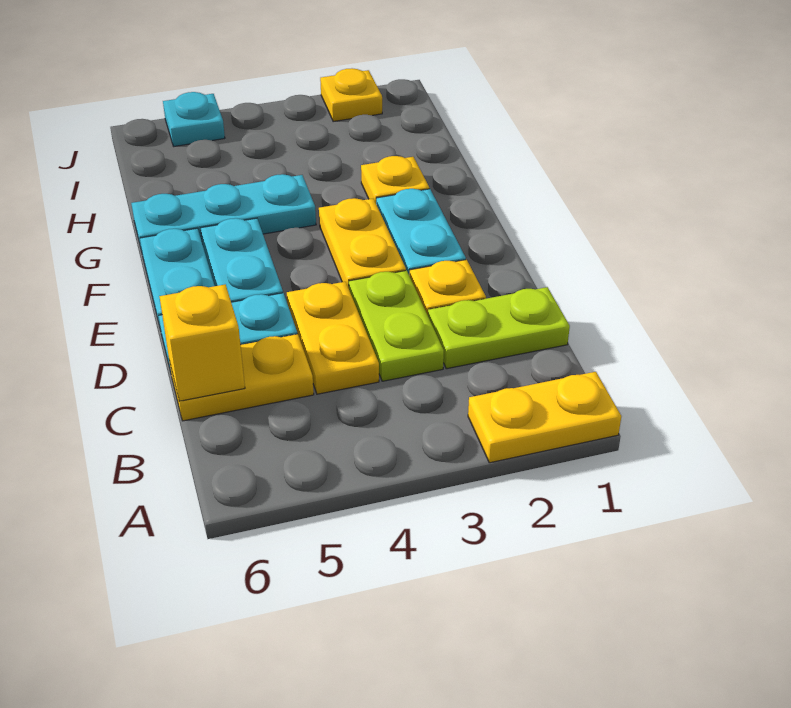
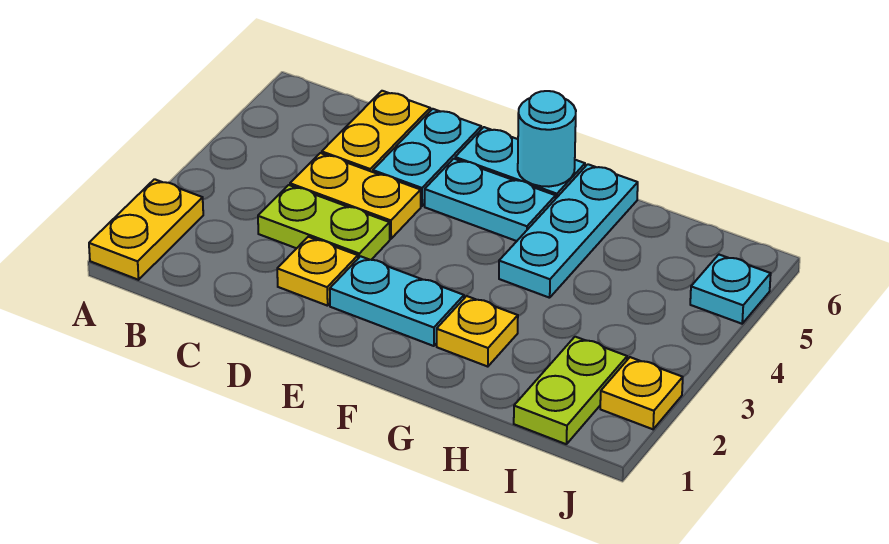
lime plate C1:C2 level 1 -> lime plate I1:I2 level 1
yellow brick C6 level 2 -> none
yellow plate E3:F3 level 1 -> none
none -> cyan round brick F6 level 2

